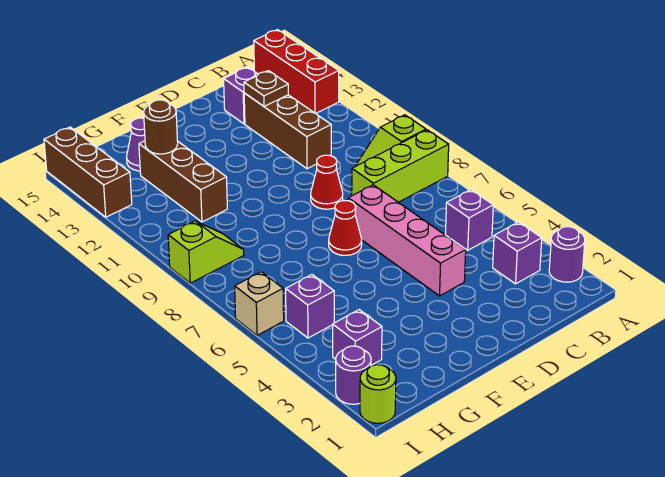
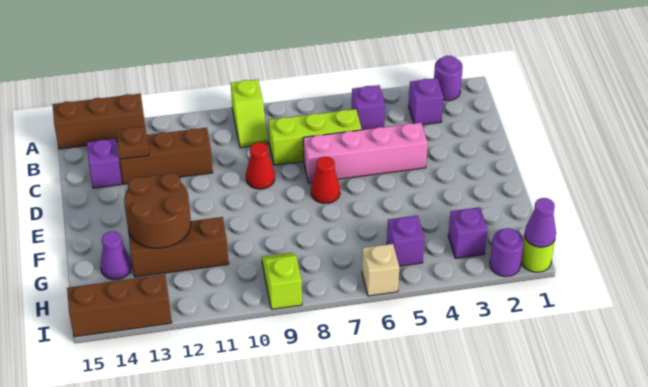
lime brick A8:C8 level 1 -> lime brick C6:C8 level 1
red brick A13:A15 level 1 -> brown brick A13:A15 level 1
brown round brick G13 level 2 -> brown round brick F12:G13 level 2
none -> purple cone I1 level 2

